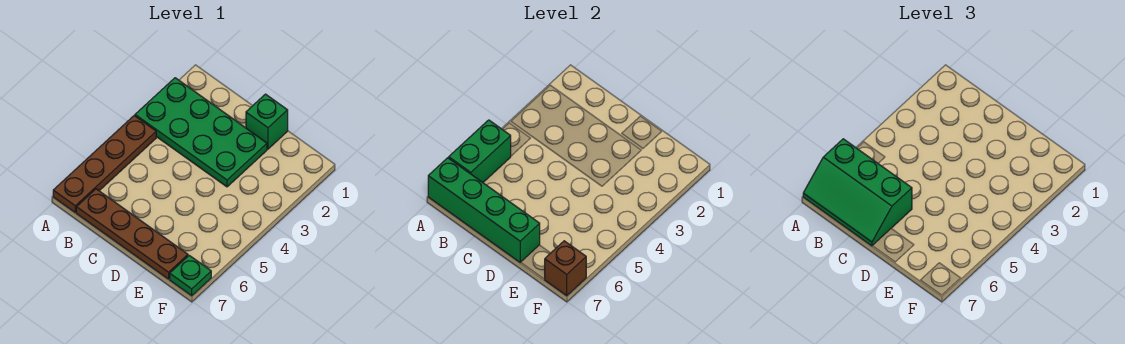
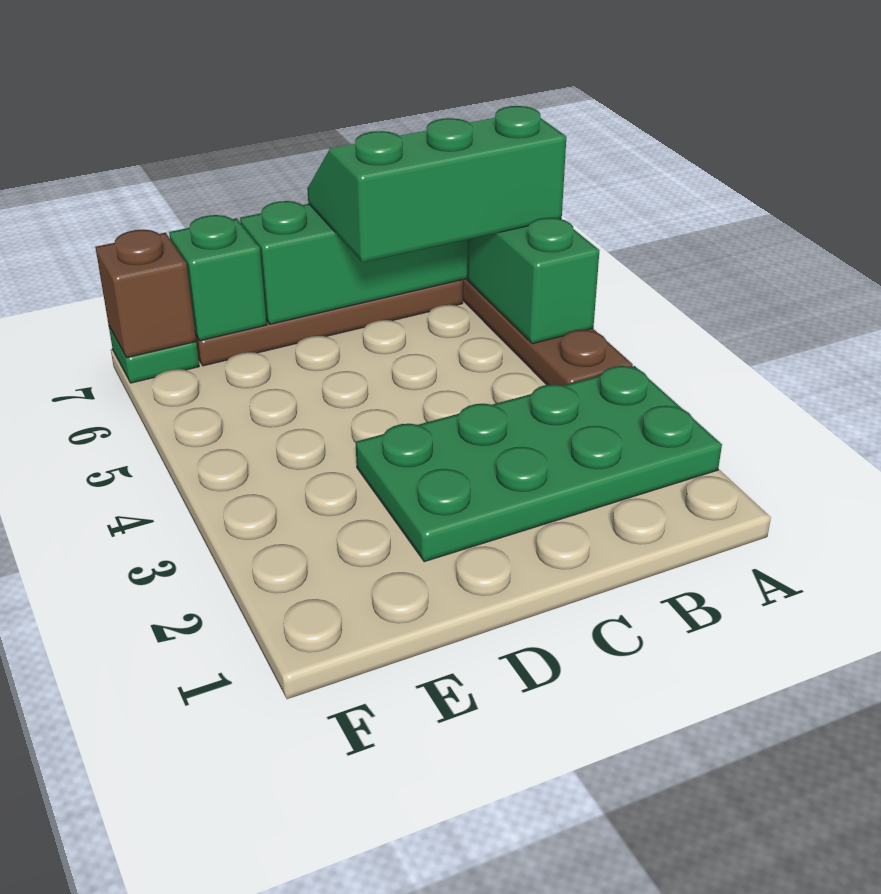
green brick D1 level 1 -> green brick E7 level 2

